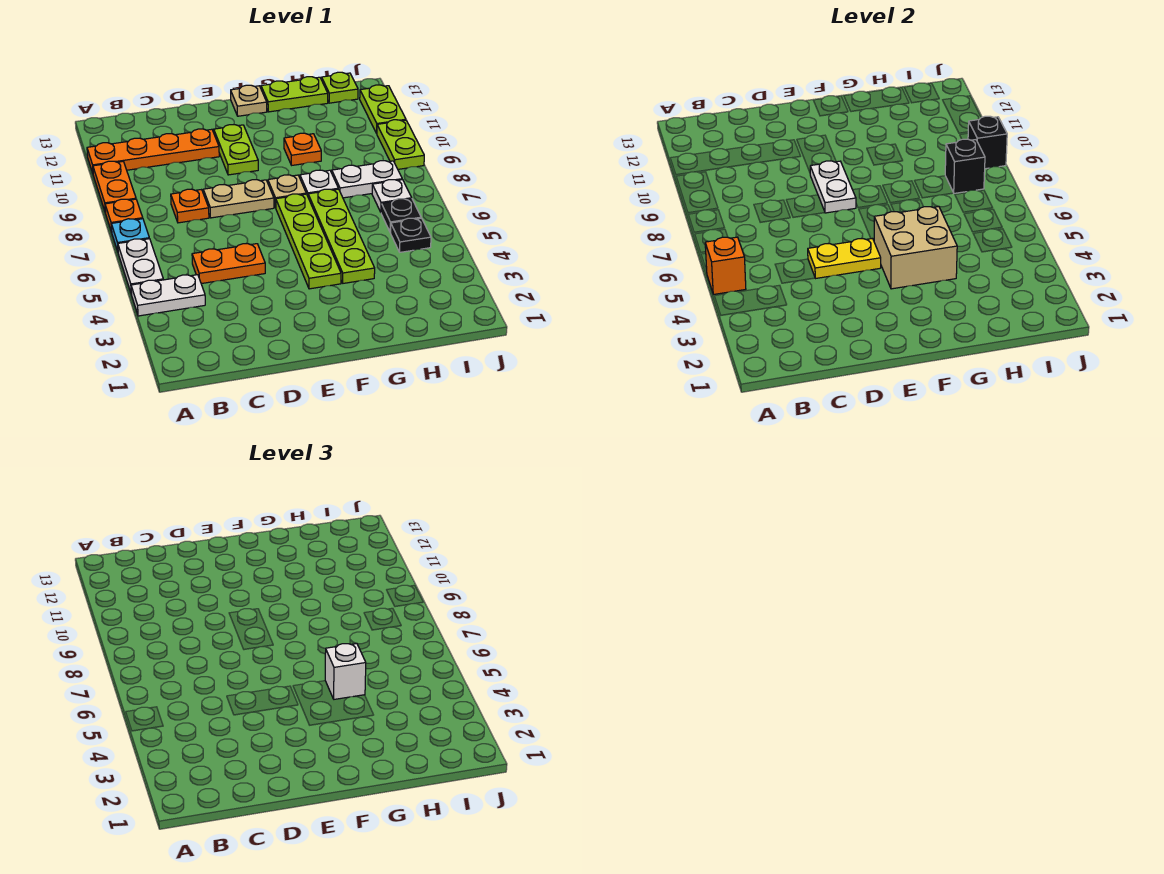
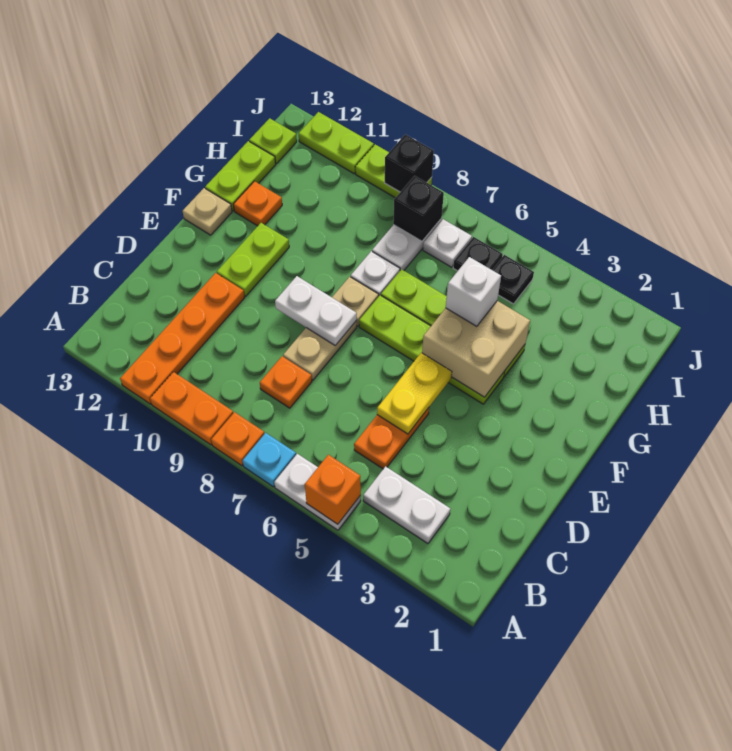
white plate A4:B4 level 1 -> white plate B3:B4 level 1
lime plate E10:E11 level 1 -> lime plate E11:F11 level 1
orange plate G10 level 1 -> orange plate G12 level 1

